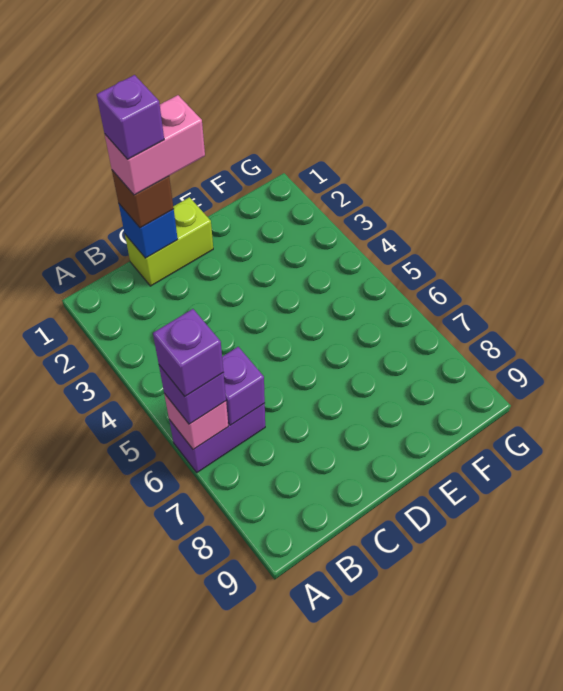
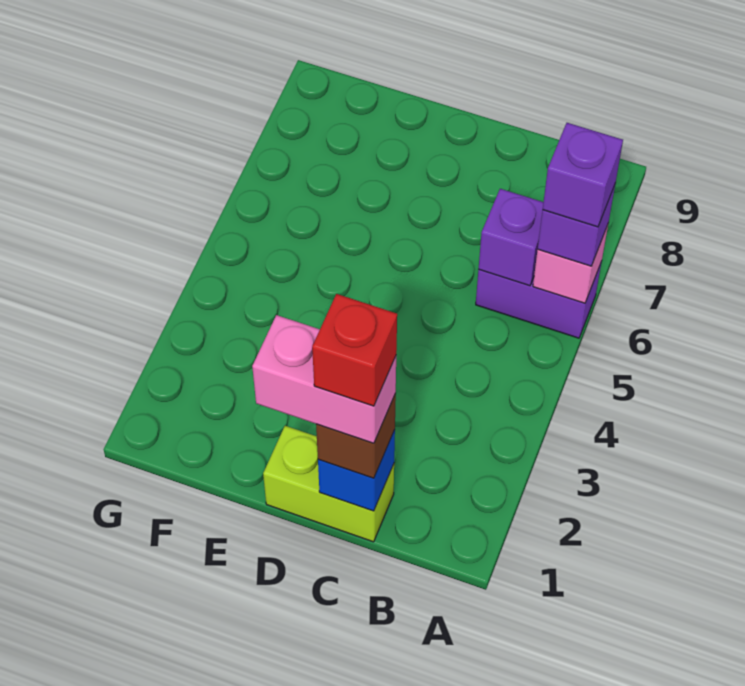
purple brick C1 level 5 -> red brick C1 level 5

